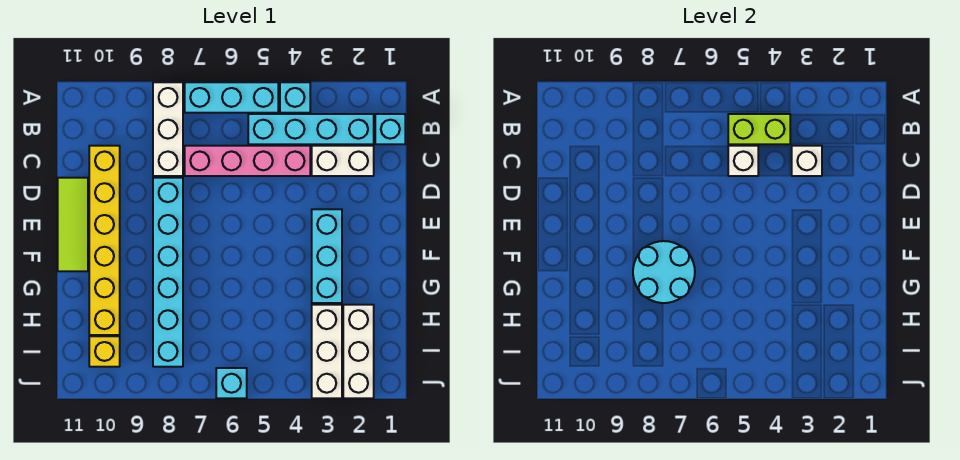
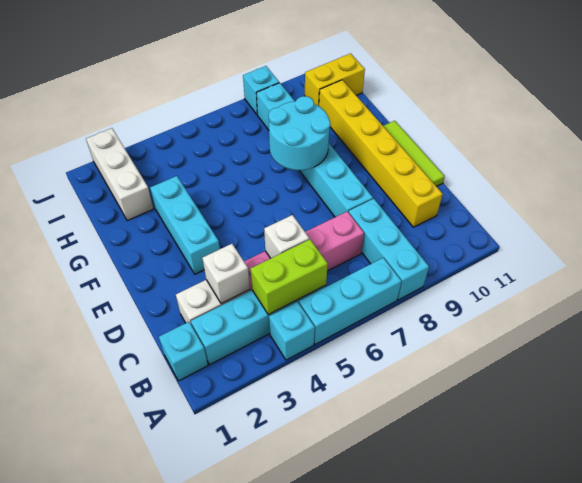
white brick A8:C8 level 1 -> cyan brick A8:C8 level 1
white brick H3:J3 level 1 -> none
yellow brick I10 level 1 -> yellow brick I10:I11 level 1
cyan brick J6 level 1 -> cyan brick J8 level 1

